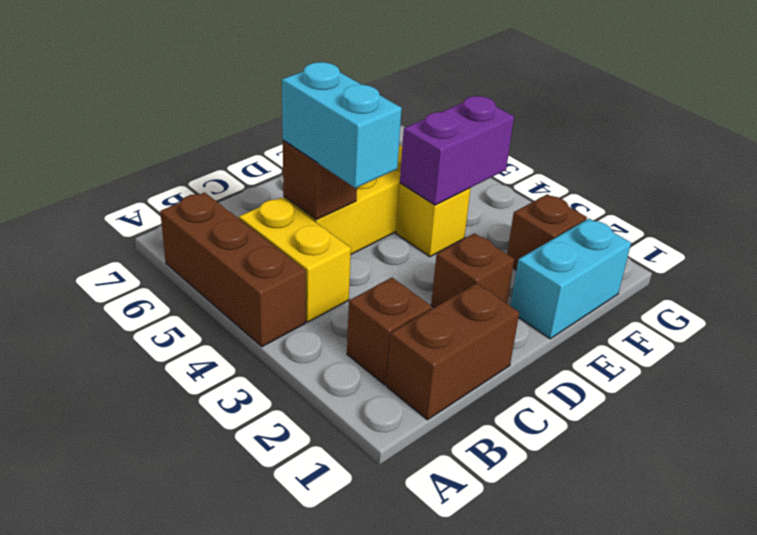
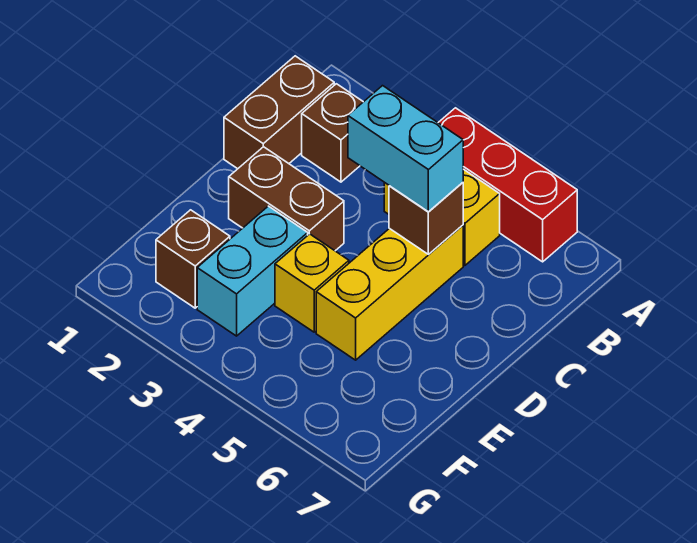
brown brick A4:A6 level 1 -> red brick A4:A6 level 1
brown brick D2 level 1 -> brown brick D2:D3 level 1
cyan brick E1:F1 level 1 -> cyan brick E3:F3 level 1
purple brick E4:F4 level 2 -> none

